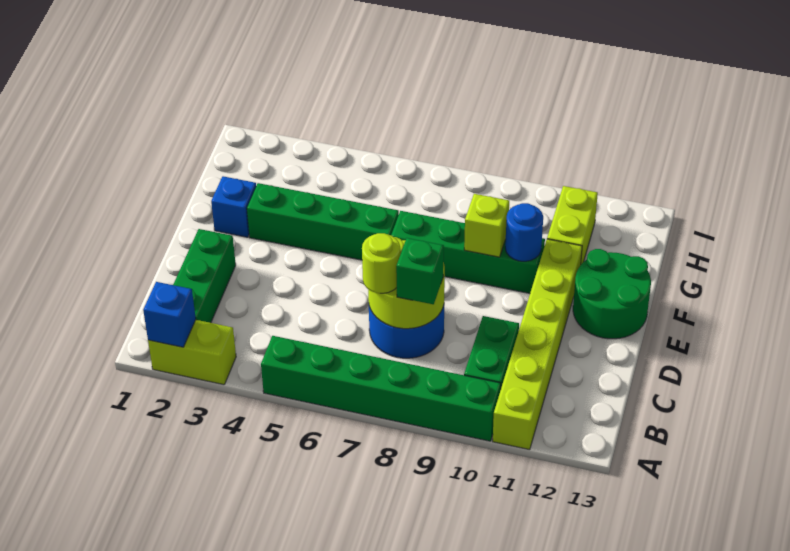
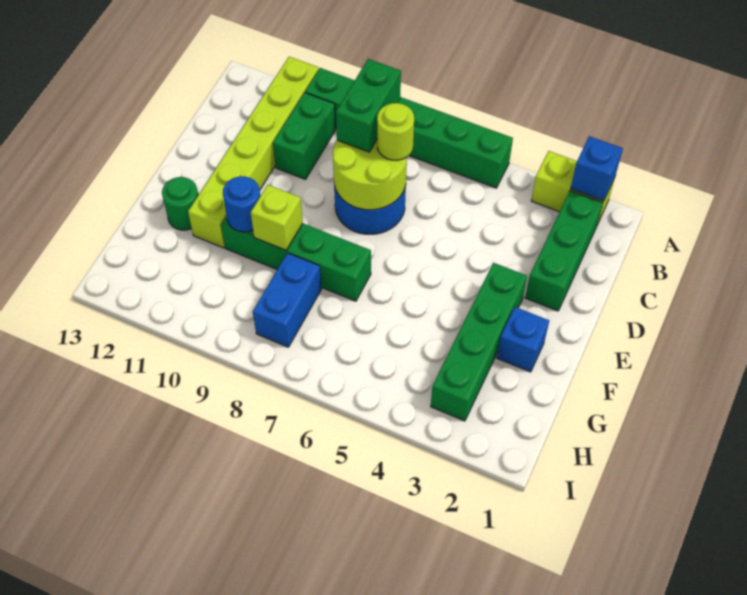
green brick C8 level 3 -> green brick B8:C8 level 3
green round brick E12:F13 level 1 -> green round brick F12 level 1
green brick F3:F6 level 1 -> green brick E3:H3 level 1
none -> blue brick G8:H8 level 1
lime brick G11:H11 level 1 -> none

